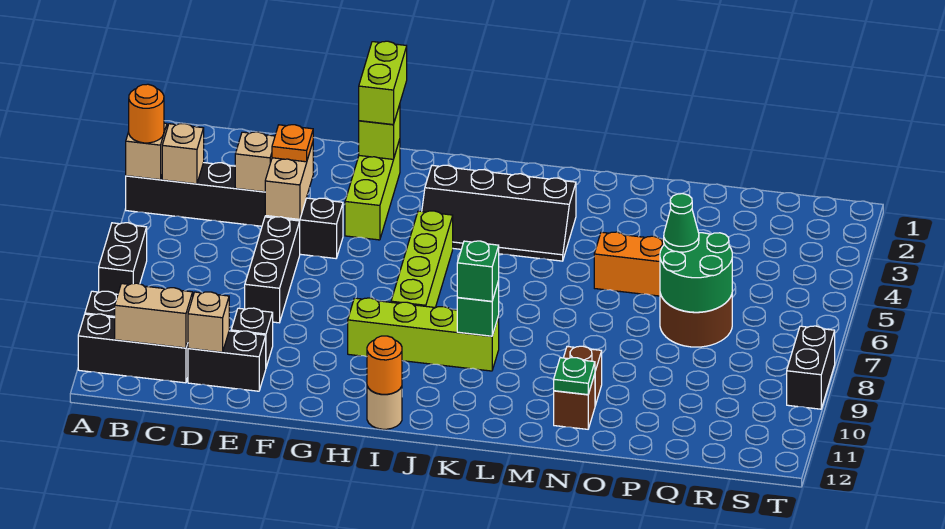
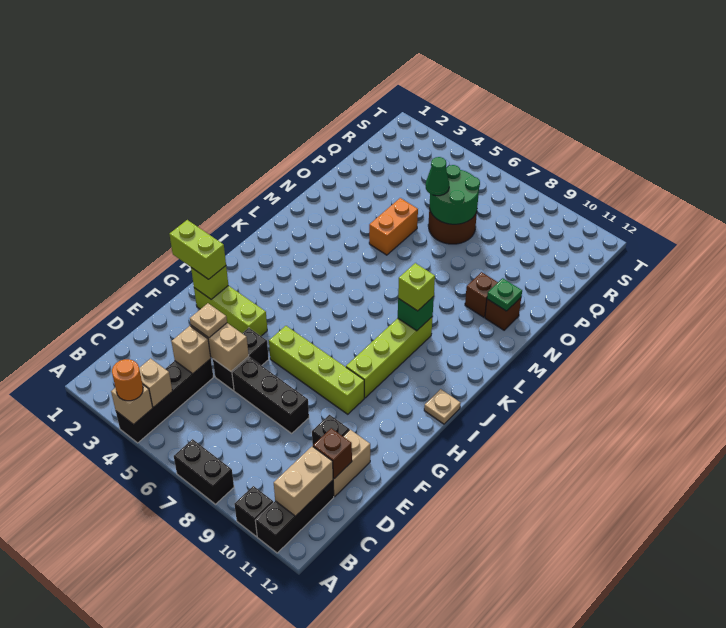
black brick D11:E11 level 1 -> tan brick D11:E11 level 1
tan brick D11 level 2 -> brown brick D11 level 2
orange plate E4 level 3 -> tan plate E4 level 3
black slope I3:L4 level 1 top 3 -> none
lime brick I5:I8 level 1 -> lime brick G6:G9 level 1
tan round brick I12 level 1 -> tan plate I12 level 1
orange round brick I12 level 2 -> none
green brick K9 level 3 -> lime brick K9 level 3
black brick T8:T9 level 1 -> none

